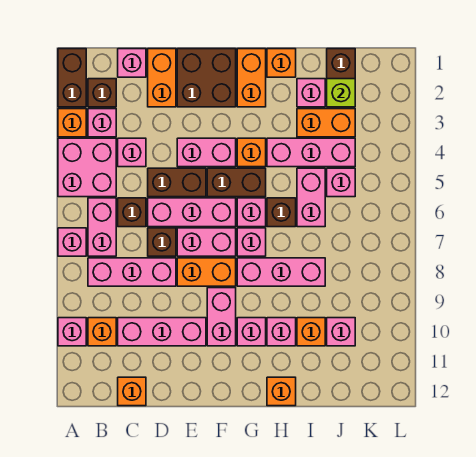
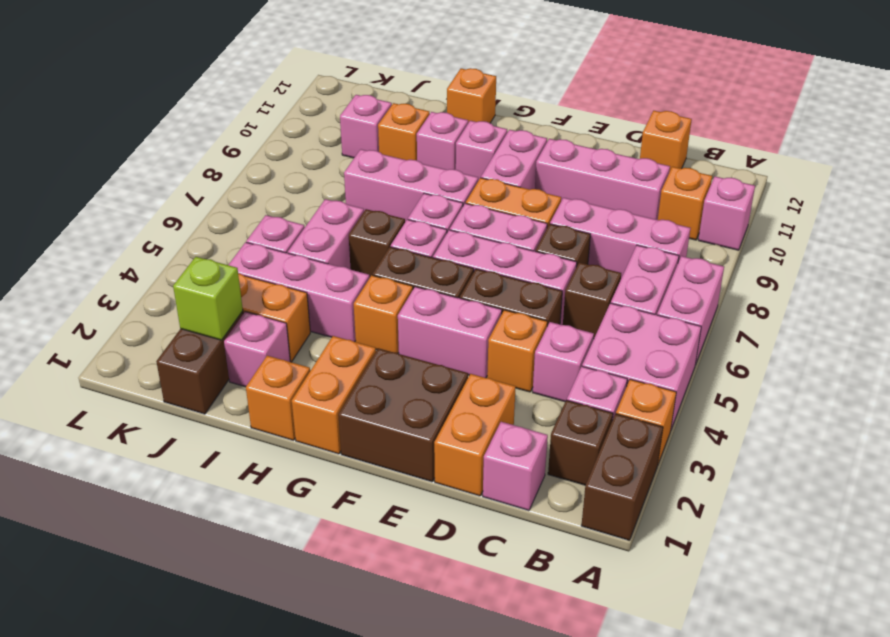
pink brick A7 level 1 -> pink brick A6:A7 level 1
none -> orange brick D4 level 1

